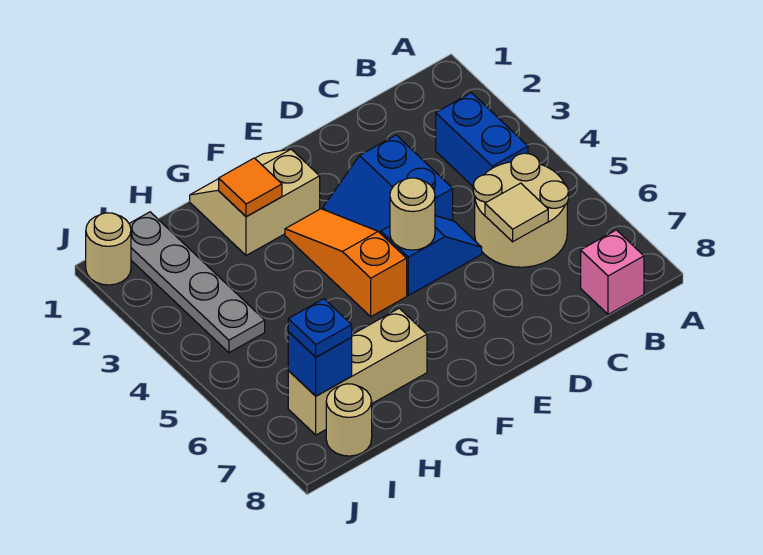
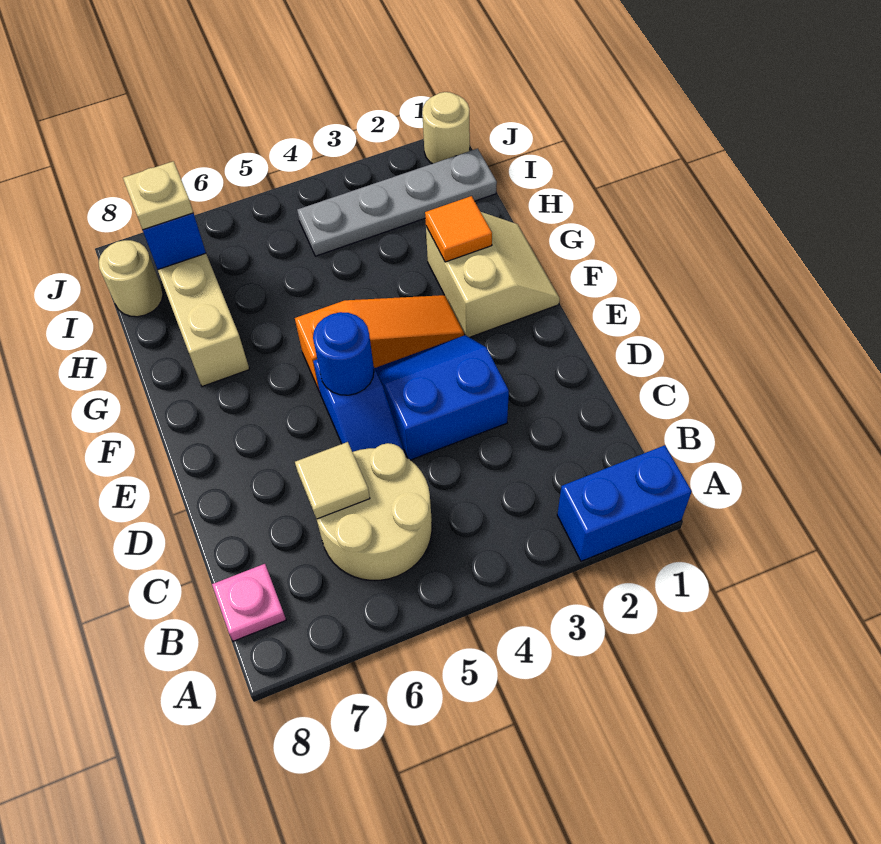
blue brick B3:B4 level 1 -> blue brick A1:A2 level 1
pink brick B8 level 1 -> pink plate B8 level 1
tan round brick E5 level 2 -> blue round brick E5 level 2
blue plate I7 level 3 -> tan plate I7 level 3

